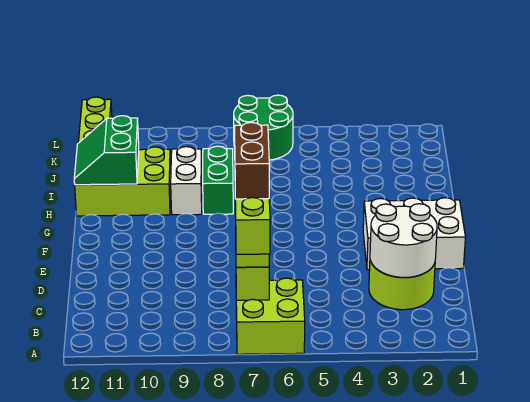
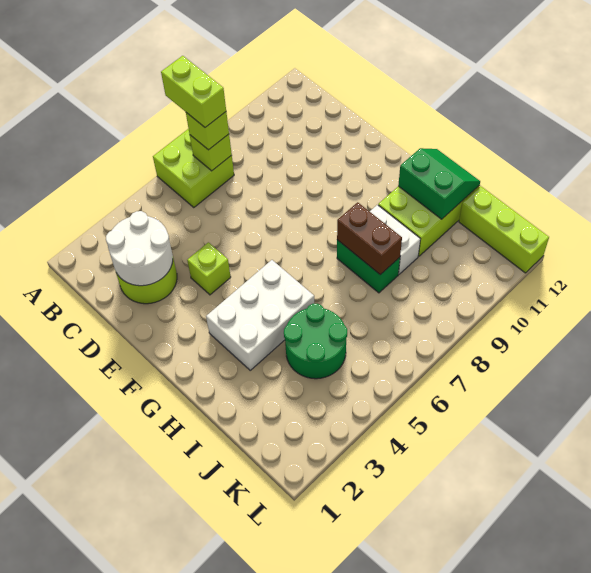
brown brick B7:C7 level 5 -> brown brick H8:I8 level 2
white brick E1:F3 level 1 -> white brick G3:H5 level 1
none -> lime brick E4 level 1
green round brick K6:L7 level 1 -> green round brick I4:J5 level 1

